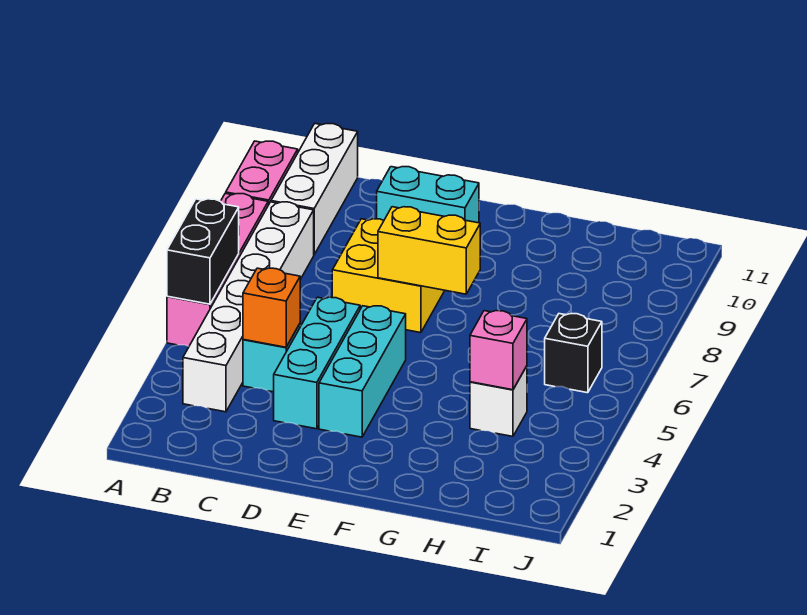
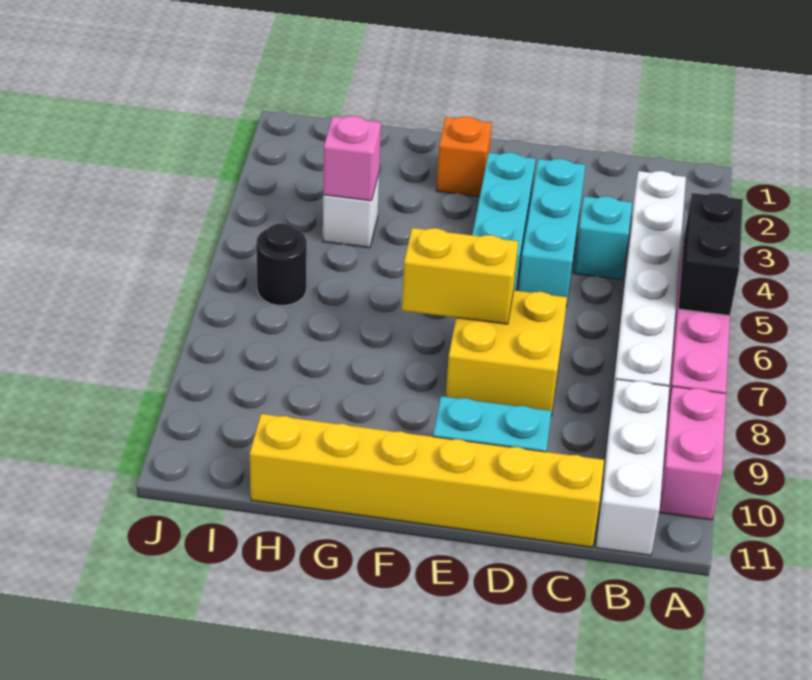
orange brick C4 level 2 -> orange brick F2 level 1
none -> yellow brick C11:H11 level 1
black brick I6 level 1 -> black round brick I6 level 1

